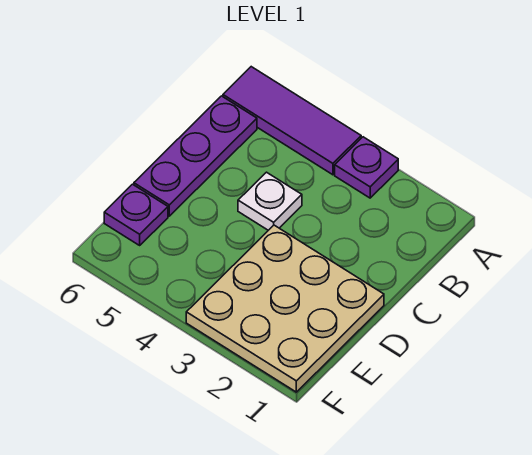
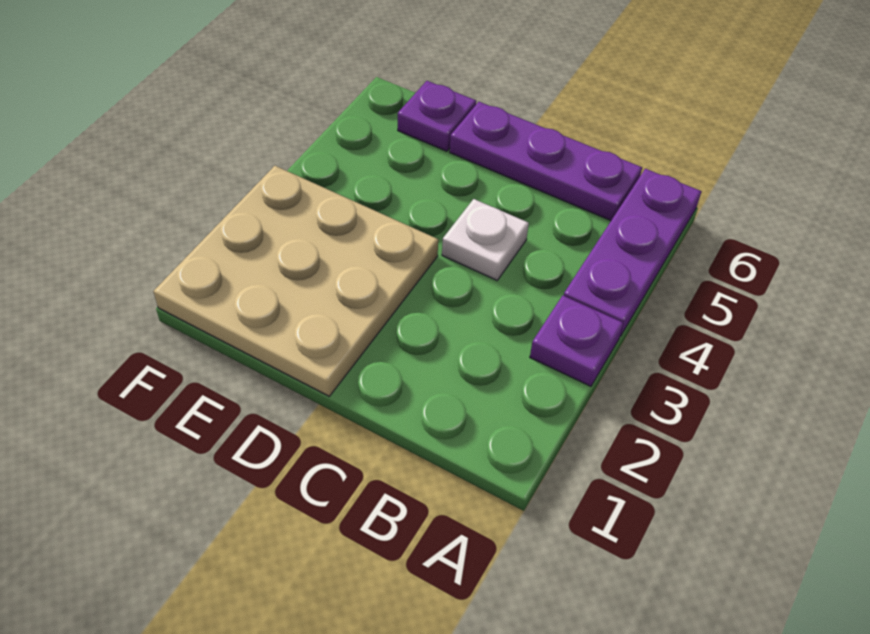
purple tile A4:A6 level 1 -> purple plate A4:A6 level 1

